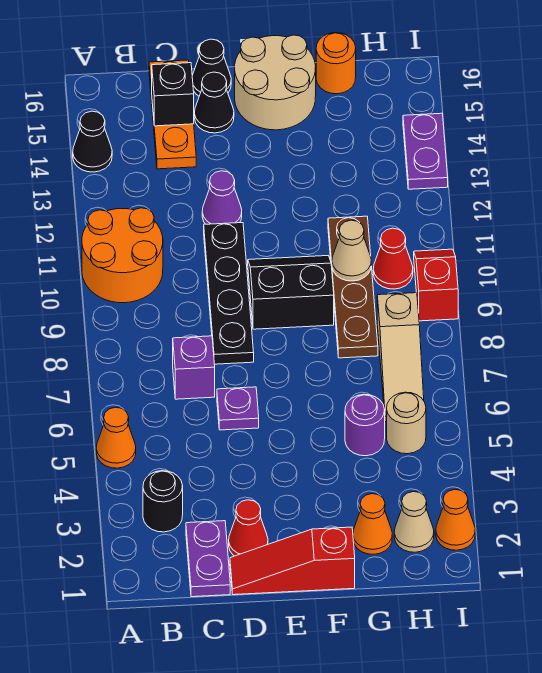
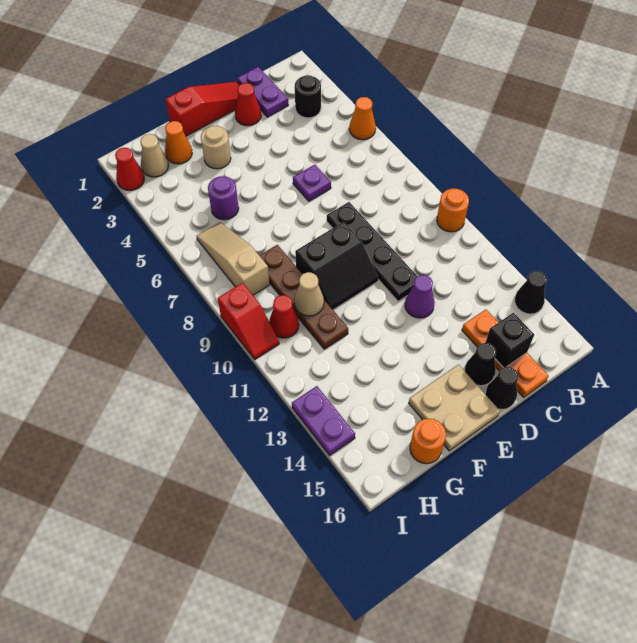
orange round brick A10:B11 level 1 -> orange round brick A10 level 1
purple brick C7 level 1 -> none
tan round brick E15:F16 level 1 -> tan plate E15:F16 level 1
tan round brick H5 level 1 -> tan round brick F3 level 1
orange cone I2 level 1 -> red cone I2 level 1

